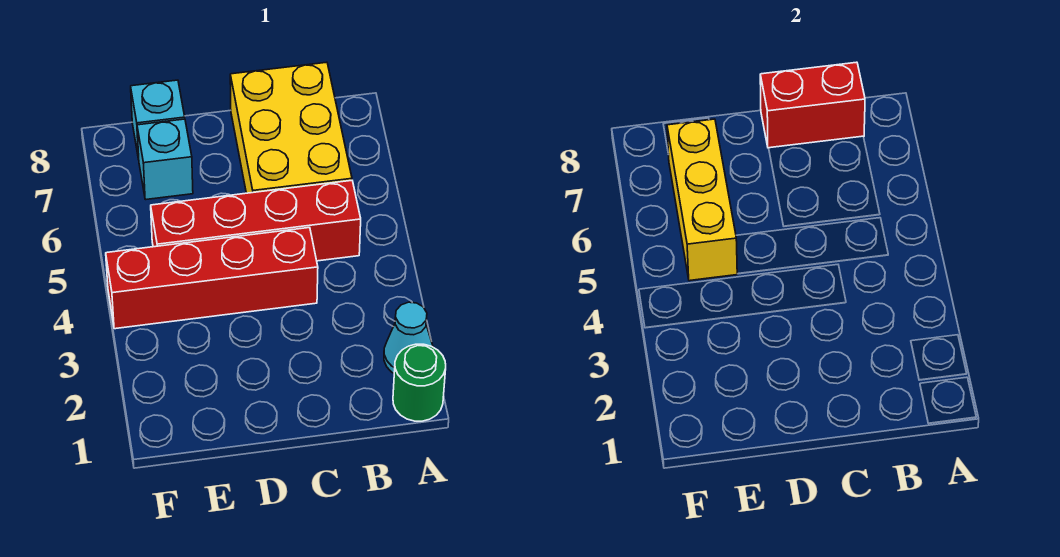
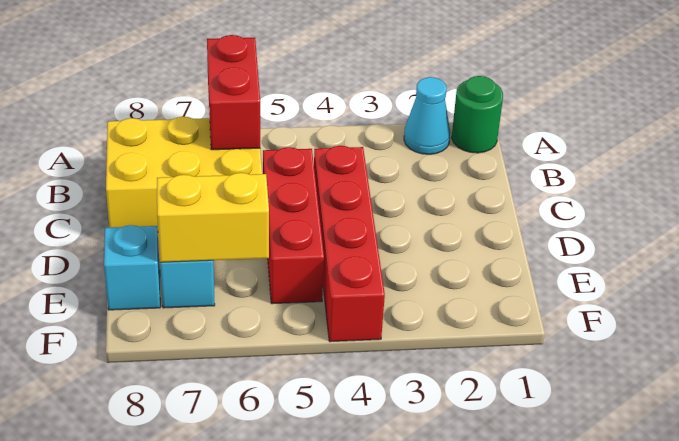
red brick B5:E5 level 1 -> red brick C5:E5 level 1
red brick B8:C8 level 2 -> red brick A6:B6 level 2
yellow brick E5:E7 level 2 -> yellow brick E6:E7 level 2

